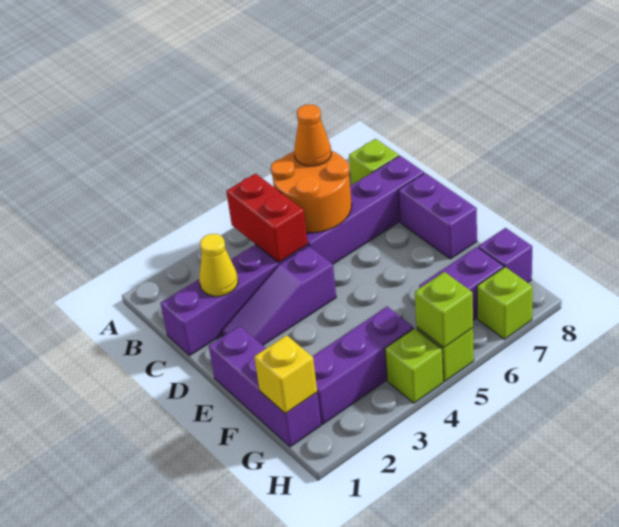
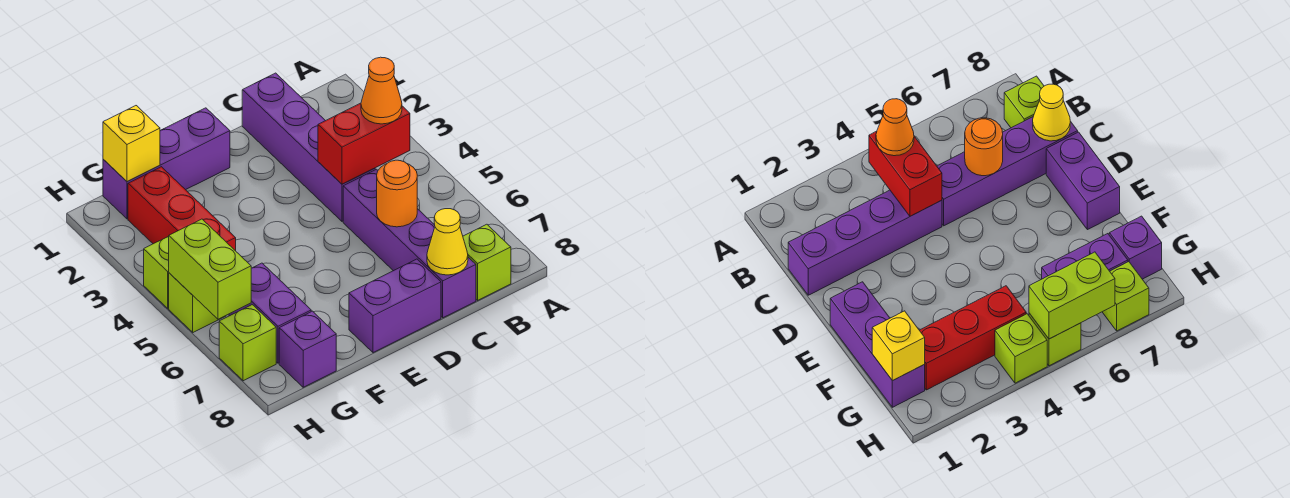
orange round brick B5:C6 level 2 -> orange round brick C6 level 2
orange cone B6 level 3 -> orange cone B4 level 3
yellow cone C2 level 2 -> yellow cone C8 level 2
purple slope D2:D4 level 1 top 4 -> none
purple brick G2:G4 level 1 -> red brick G2:G4 level 1
lime brick H5 level 2 -> lime brick H5:H6 level 2

